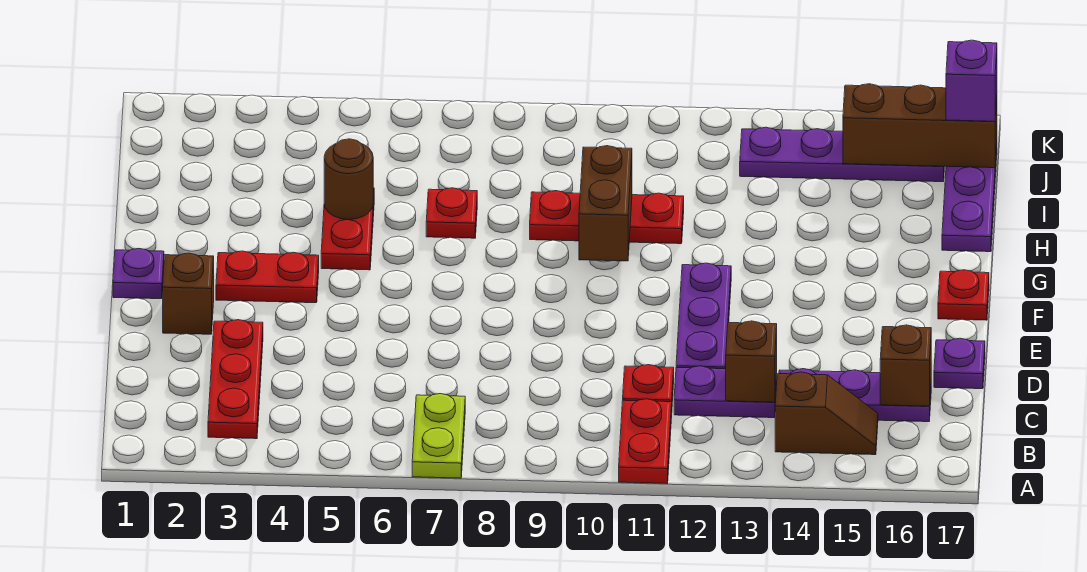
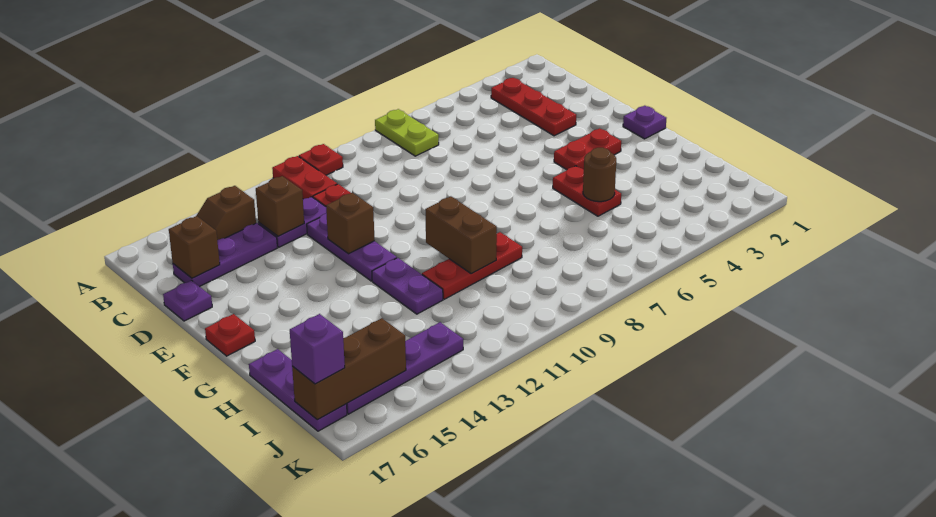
brown brick E2 level 1 -> brown brick E12 level 2
none -> purple plate G12:H12 level 1
red plate H7 level 1 -> red plate A10 level 1

